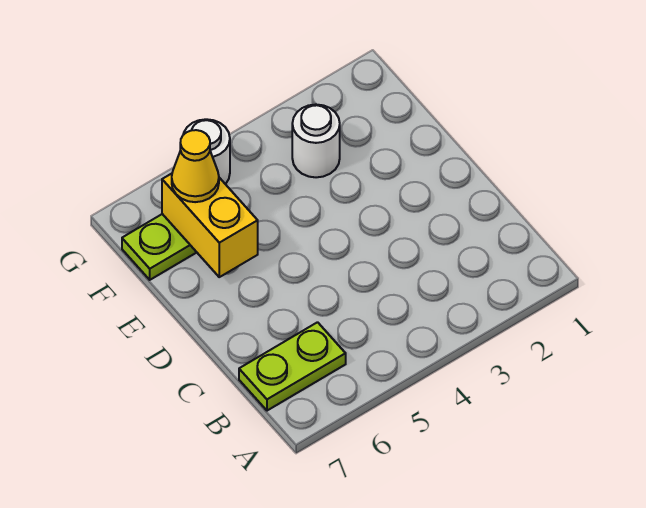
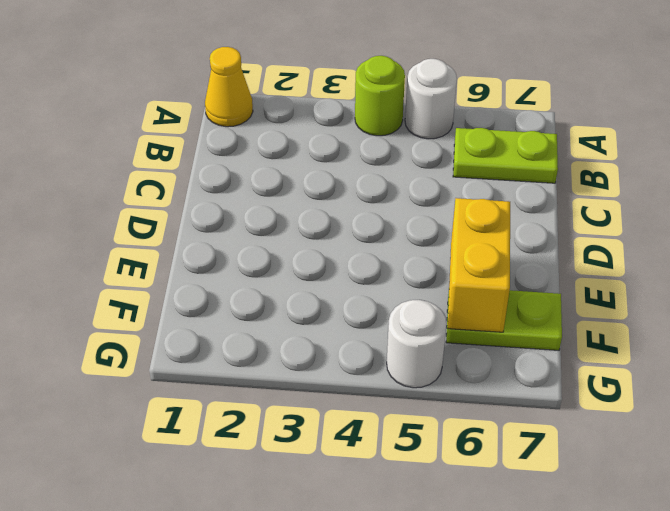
none -> lime round brick A4 level 1
white round brick F3 level 1 -> white round brick A5 level 1
yellow cone F6 level 3 -> yellow cone A1 level 1

